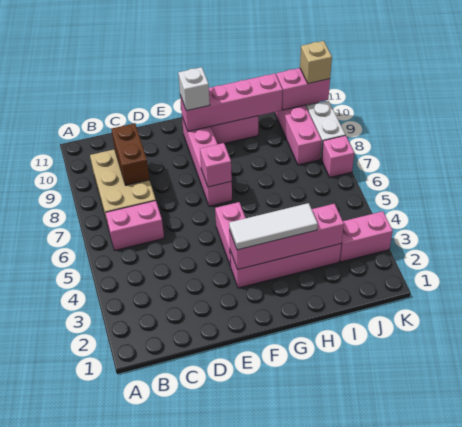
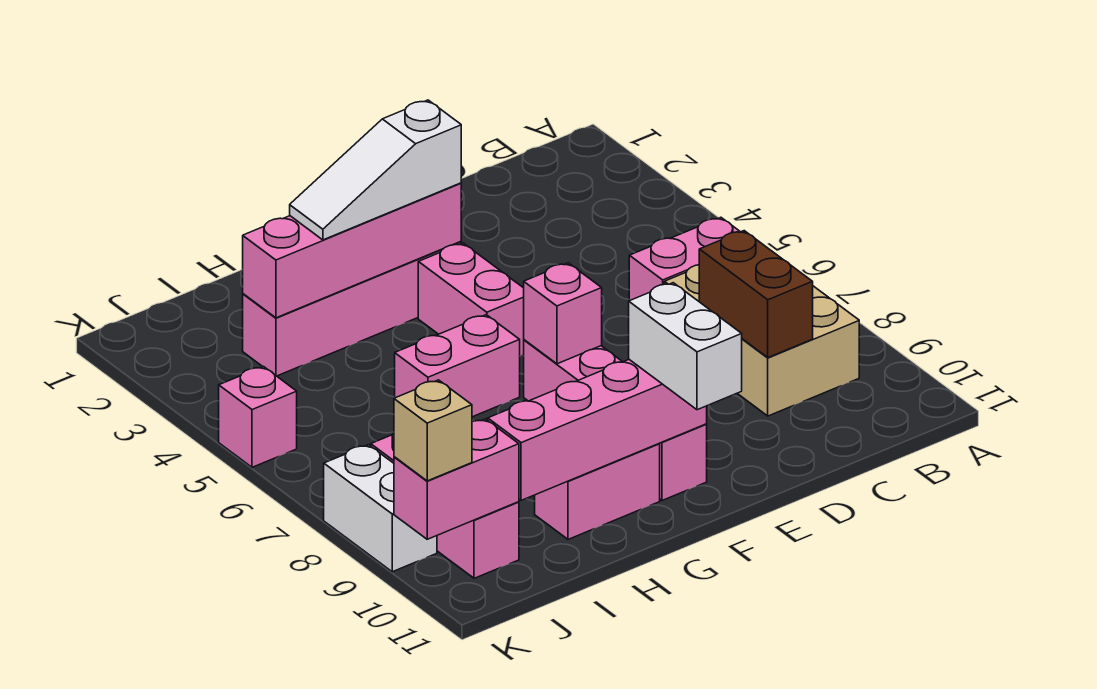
white tile F3:H3 level 3 -> white slope F3:H3 level 3 top F
white brick F10 level 3 -> white brick F10:F11 level 3
pink brick J3:K3 level 1 -> pink brick G6:H6 level 1
pink brick K7 level 1 -> pink brick K5 level 1

